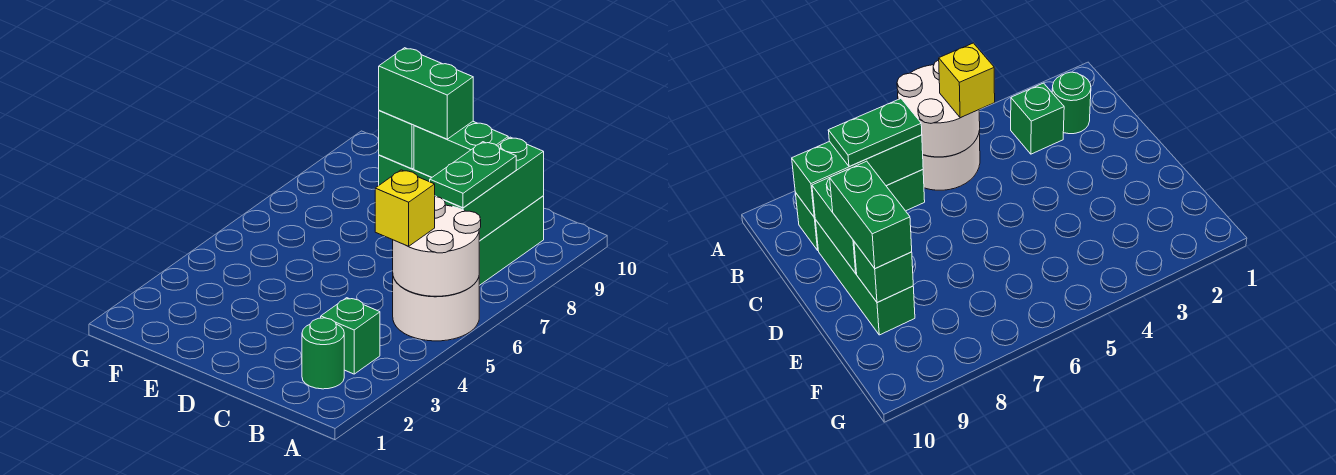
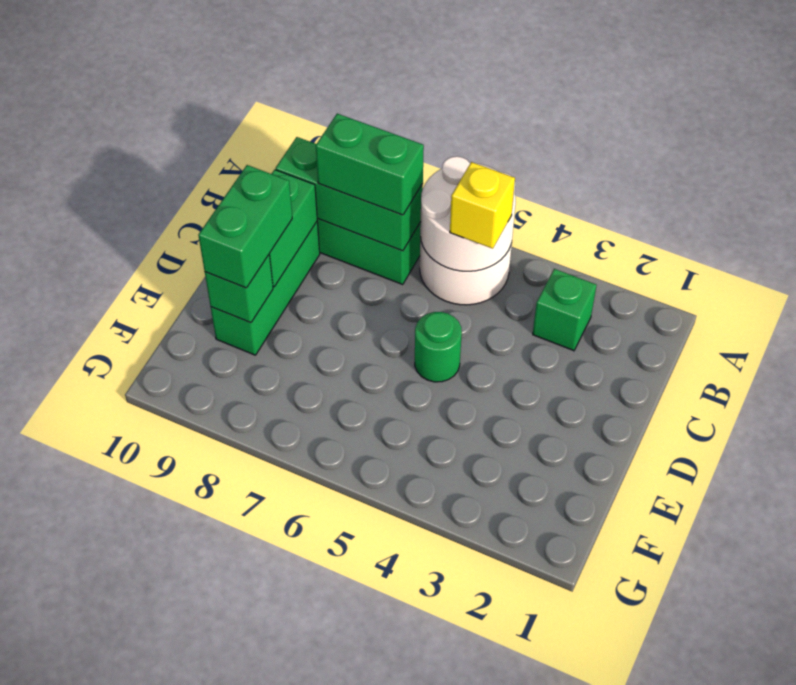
green round brick B2 level 1 -> green round brick D5 level 1
green plate B7:B8 level 3 -> green brick B7:B8 level 3

